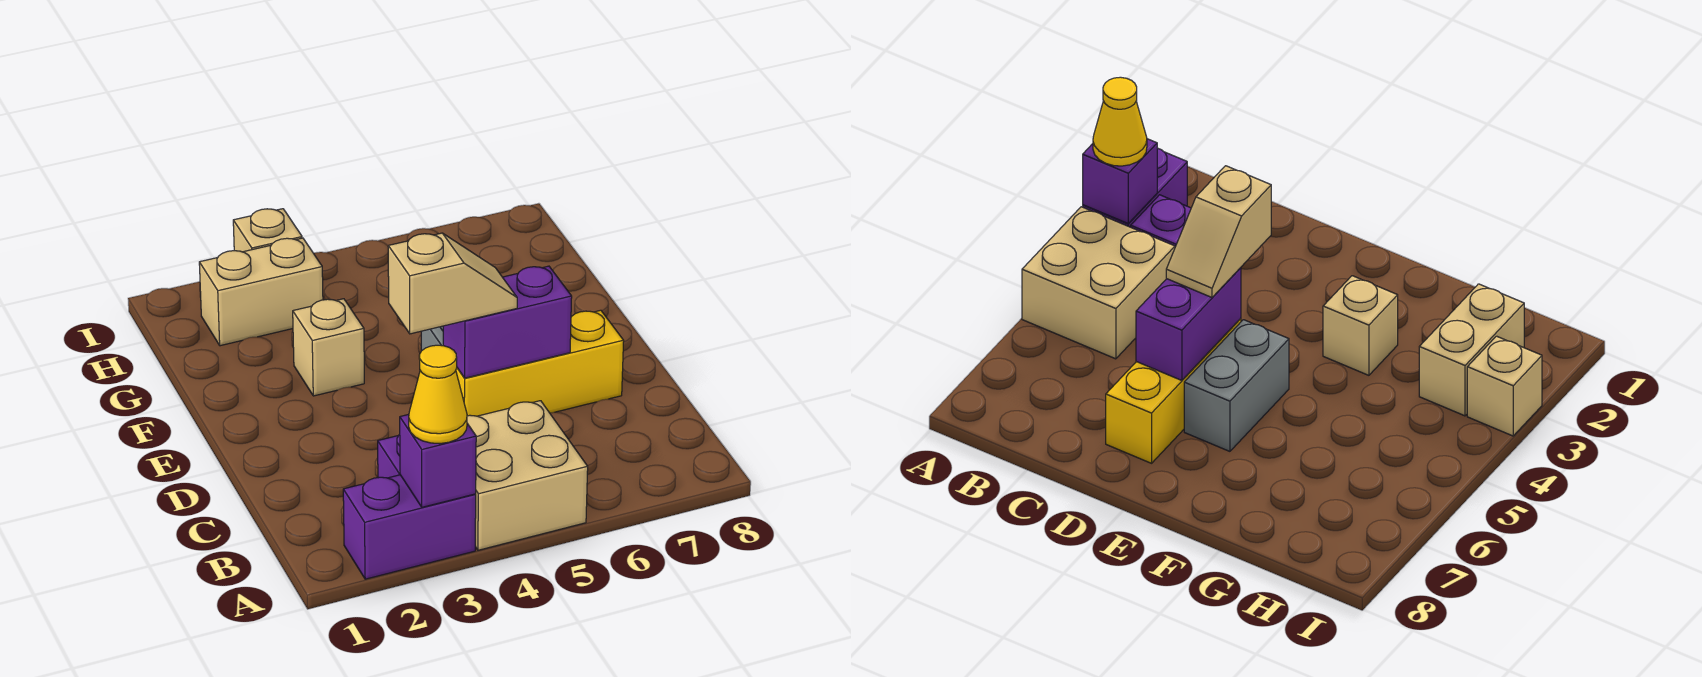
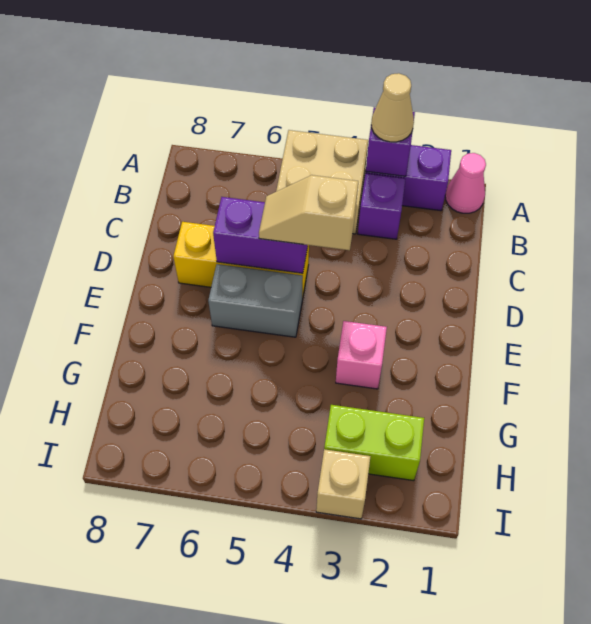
none -> pink cone A1 level 1
yellow cone A3 level 3 -> tan cone A3 level 3
tan brick F3 level 1 -> pink brick F3 level 1
tan brick H2:H3 level 1 -> lime brick H2:H3 level 1

